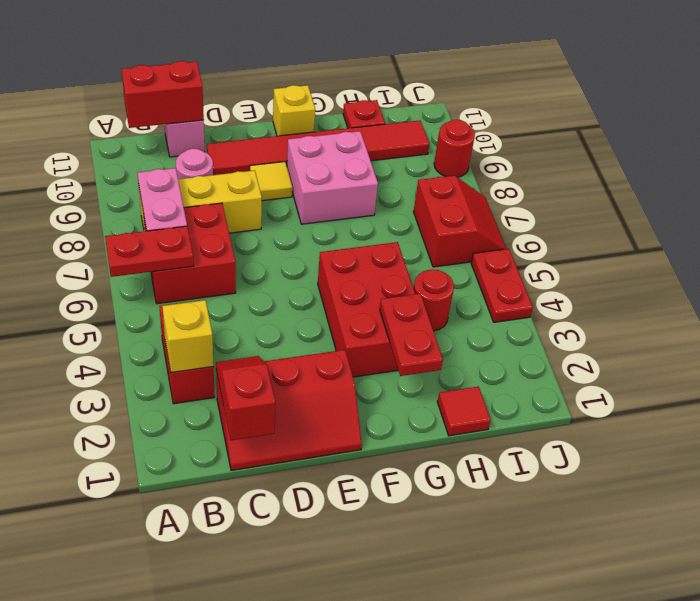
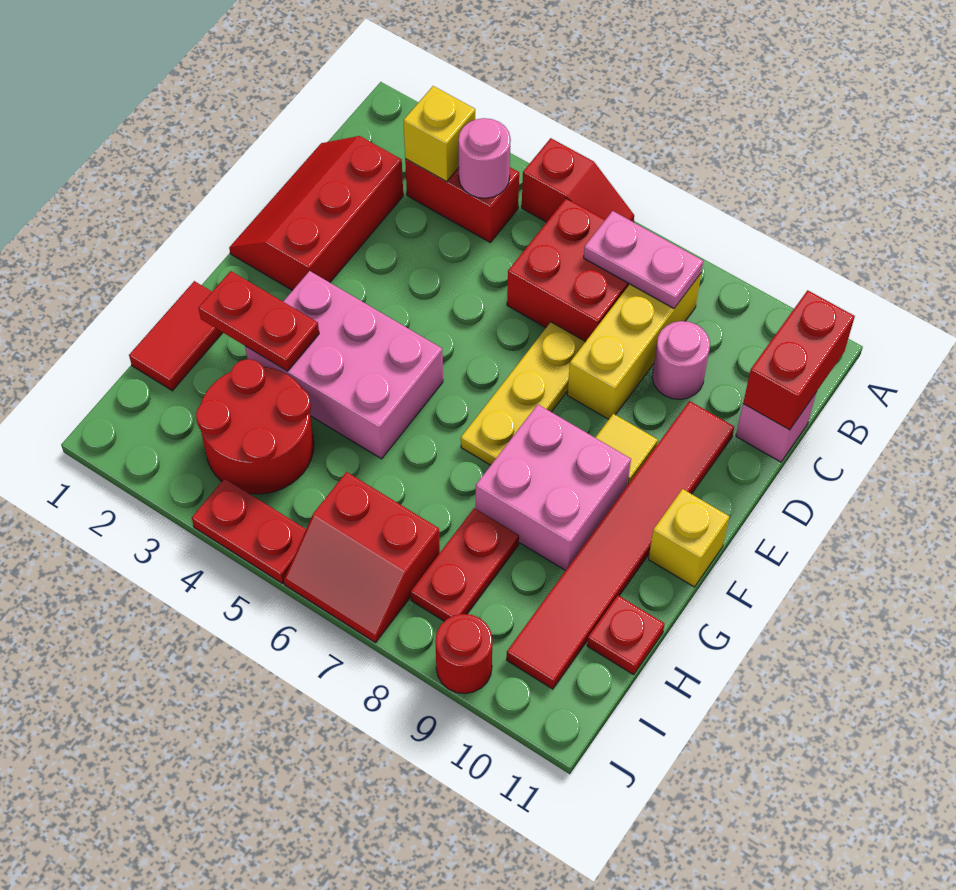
red plate A6:B6 level 2 -> red plate H8:I8 level 1
none -> pink round brick B4 level 2
red slope C1:C2 level 2 top 1 -> red slope A5:A6 level 1 top 5
none -> yellow plate D7:F7 level 1
red brick F3:G5 level 1 -> pink brick F3:G5 level 1
red tile H1 level 1 -> red tile G1:H1 level 1
red round brick H4 level 1 -> red round brick H3:I4 level 1

